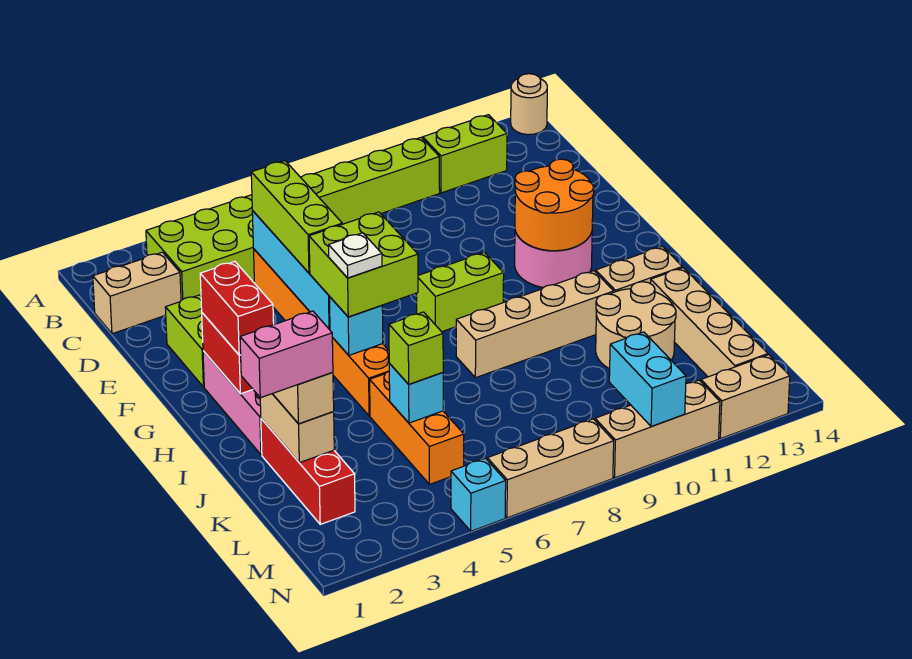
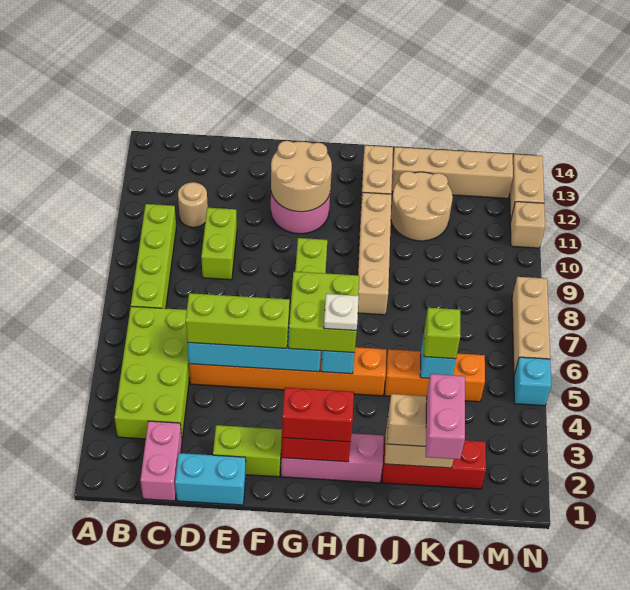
tan round brick A14 level 1 -> tan round brick C11 level 1
lime brick B11:B12 level 1 -> lime brick D9:D10 level 1
tan brick C1:C2 level 1 -> pink brick C1:C2 level 1
orange round brick F11:G12 level 2 -> tan round brick F11:G12 level 2
cyan brick M10:N10 level 2 -> cyan brick D1:E1 level 1
tan brick N9:N11 level 1 -> tan brick N11 level 1

